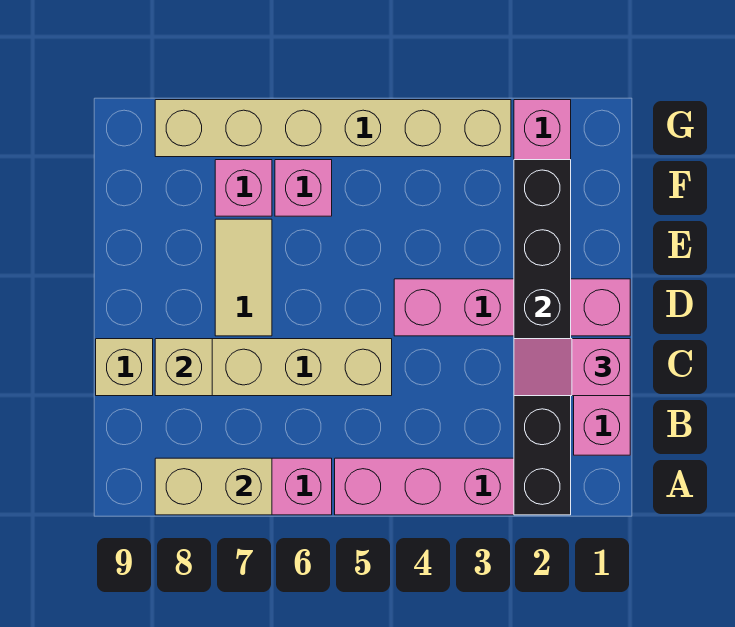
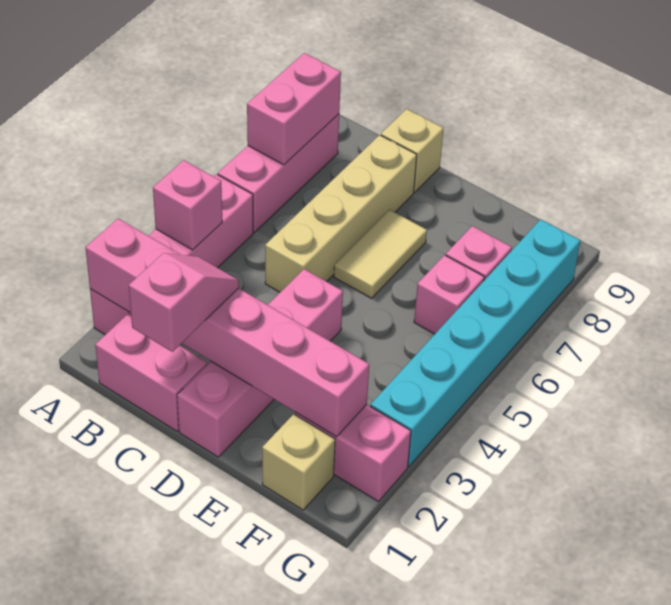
black brick A2:F2 level 2 -> pink brick A2:F2 level 2
none -> pink brick A4 level 2
tan brick A7:A8 level 2 -> pink brick A7:A8 level 2
tan brick C8 level 2 -> tan brick F1 level 1
tan tile D7:E7 level 1 -> tan tile D6:D7 level 1
tan brick G3:G8 level 1 -> cyan brick G3:G8 level 1

